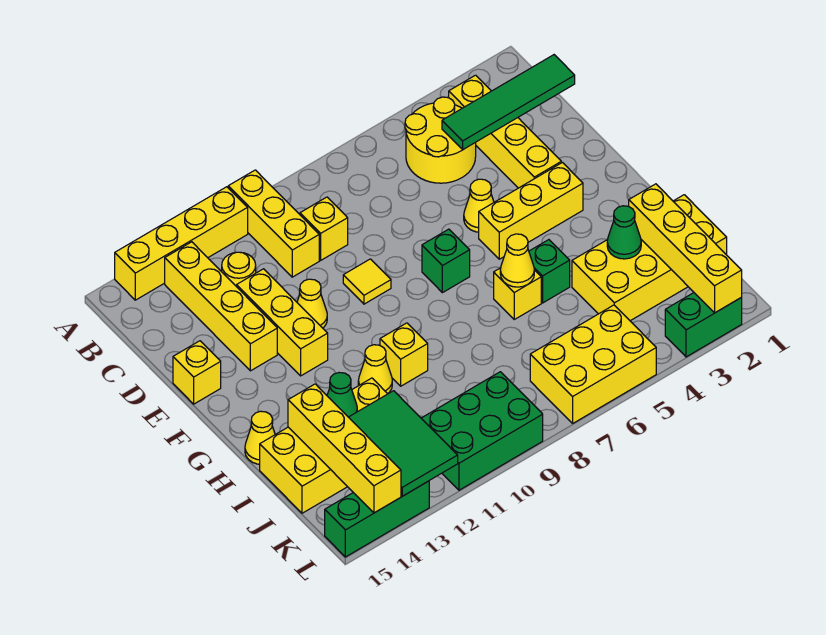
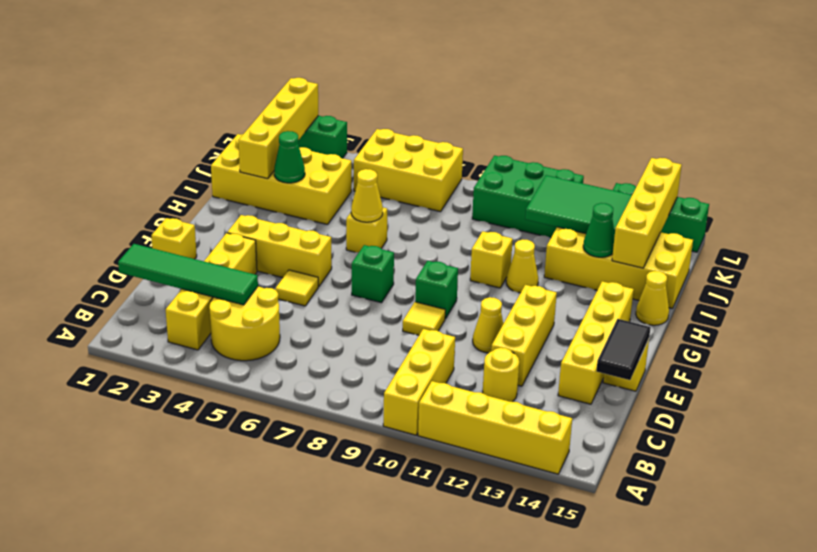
yellow brick B13:E13 level 1 -> yellow brick D14:G14 level 1
yellow brick C9 level 1 -> yellow brick E1 level 1
none -> black tile D15:E15 level 2
yellow cone E5 level 1 -> yellow tile E5 level 1
green brick H5 level 1 -> green brick F9 level 1
green tile J12:L13 level 2 -> green tile J11:K13 level 2

